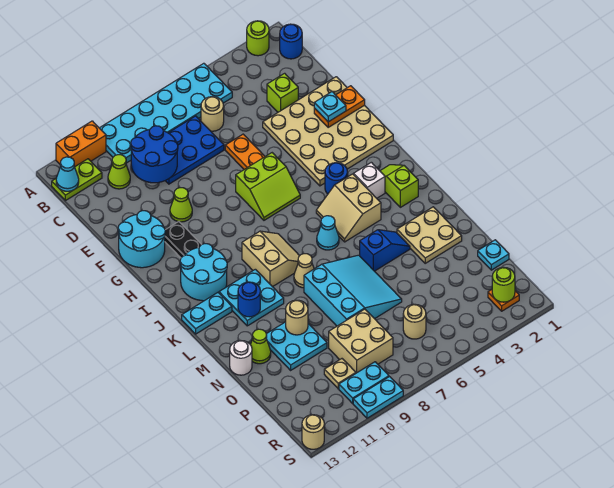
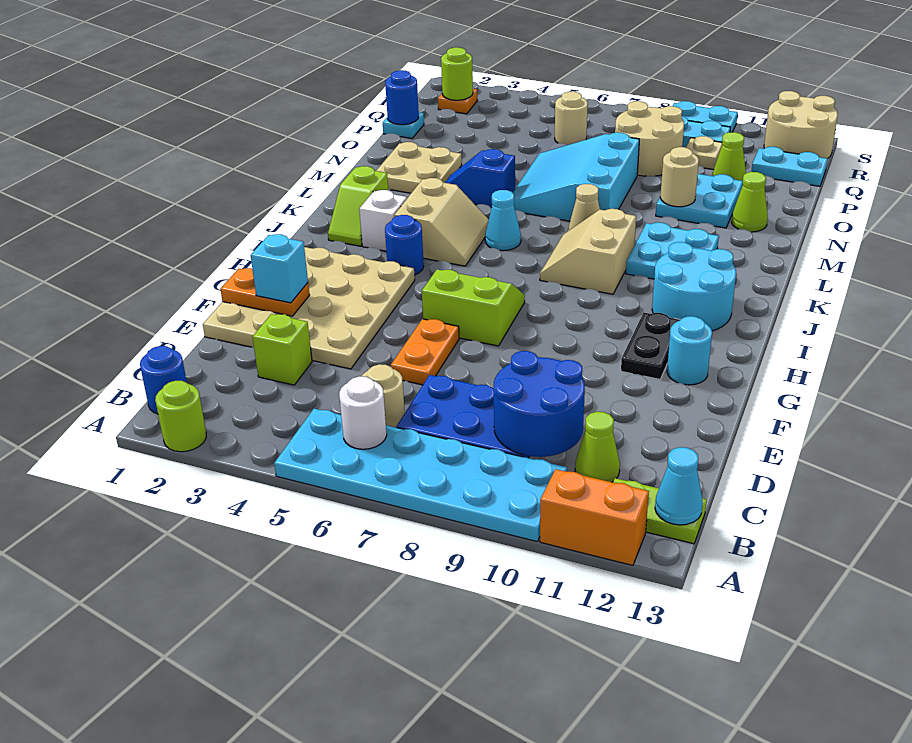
cyan plate F2 level 3 -> cyan brick F2 level 3
lime cone F10 level 1 -> lime cone P11 level 1
cyan round brick F12:G13 level 1 -> cyan round brick G12 level 1
cyan plate K12:K13 level 1 -> cyan plate Q12:Q13 level 1
blue round brick L11 level 2 -> blue round brick P1 level 2
white round brick N13 level 1 -> white round brick B6 level 2
tan brick P8:Q9 level 1 -> tan round brick P8:Q9 level 1
tan round brick S13 level 1 -> tan round brick R12:S13 level 1

